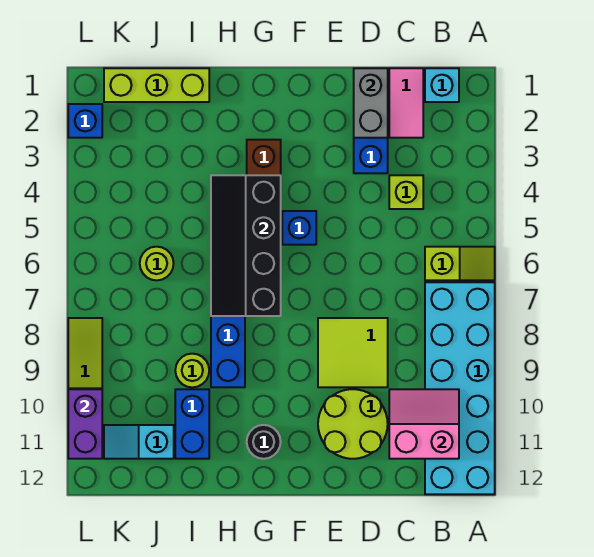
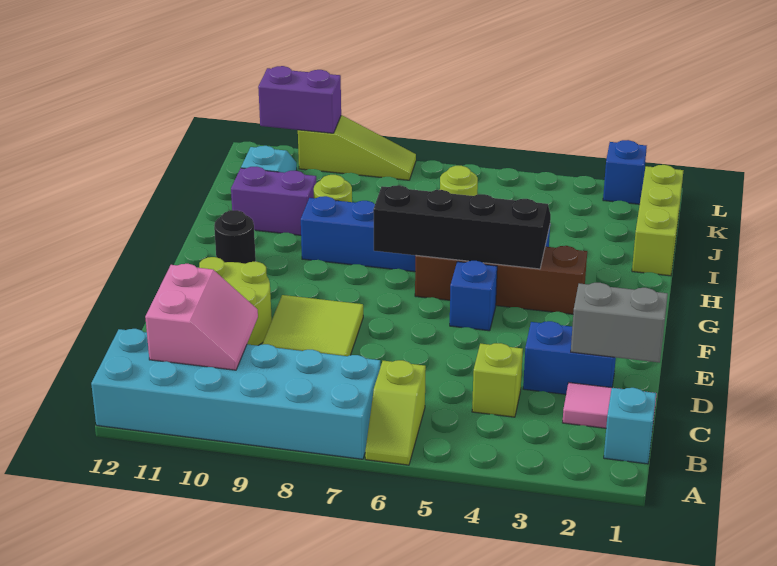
blue brick I10:I11 level 1 -> purple brick I10:I11 level 1

